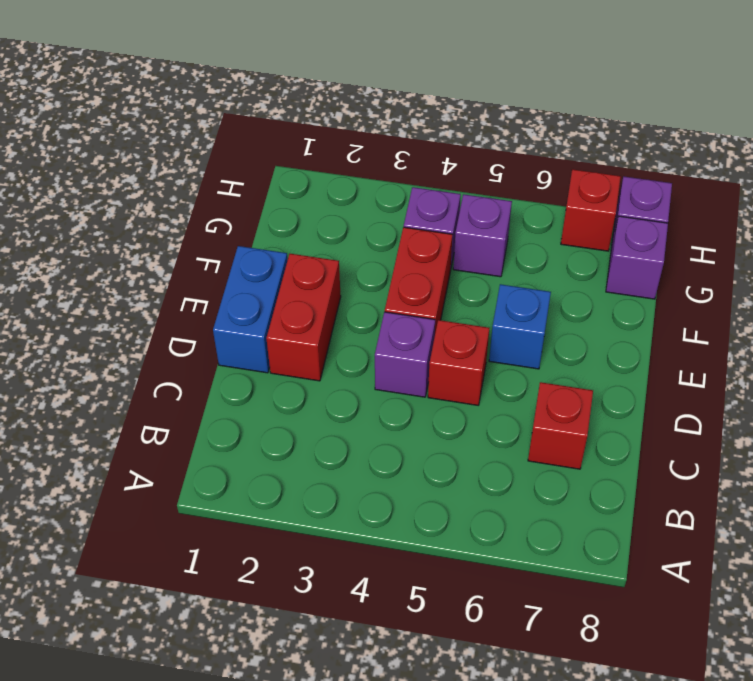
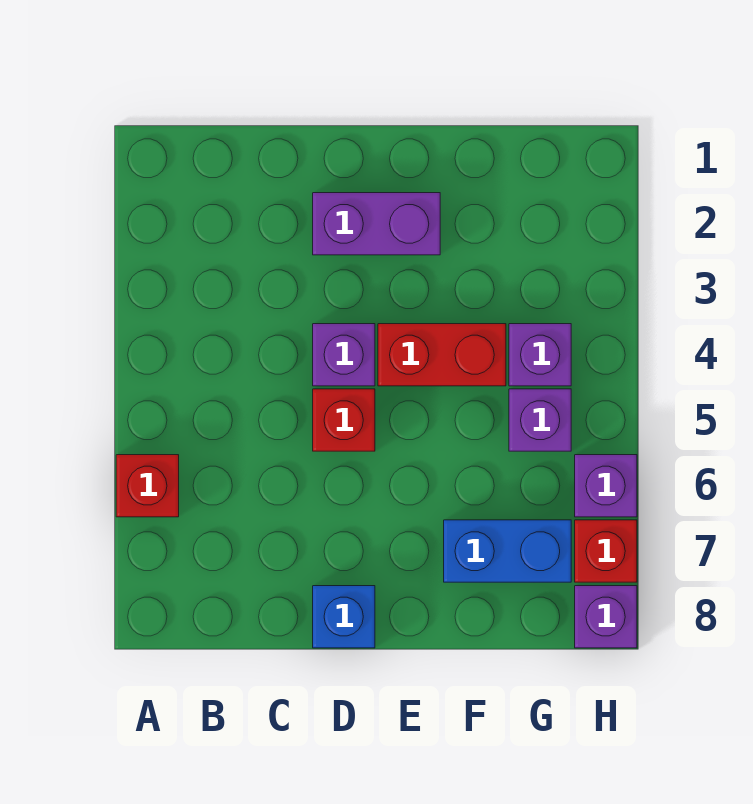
red brick C7 level 1 -> red brick A6 level 1
blue brick D1:E1 level 1 -> blue brick F7:G7 level 1
red brick D2:E2 level 1 -> purple brick D2:E2 level 1
blue brick E6 level 1 -> blue brick D8 level 1
purple brick G8 level 1 -> purple brick H6 level 1

